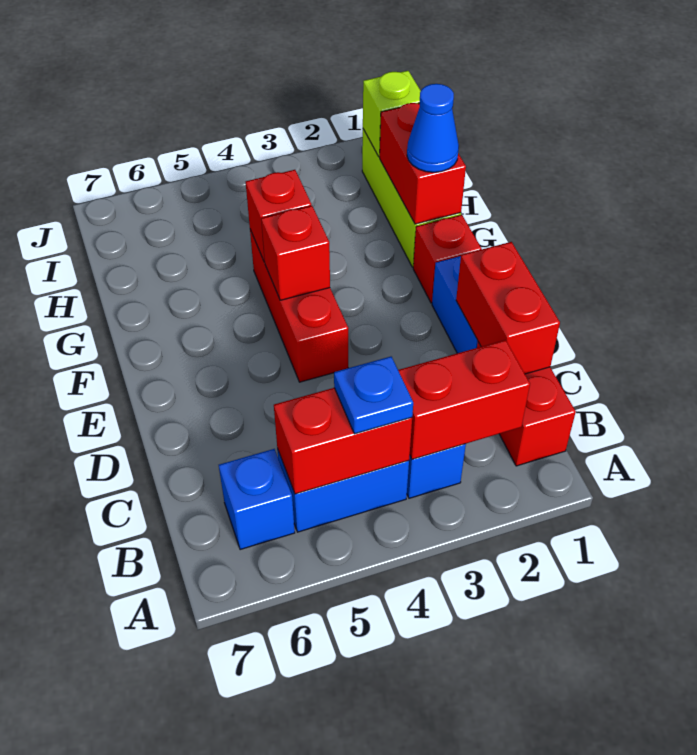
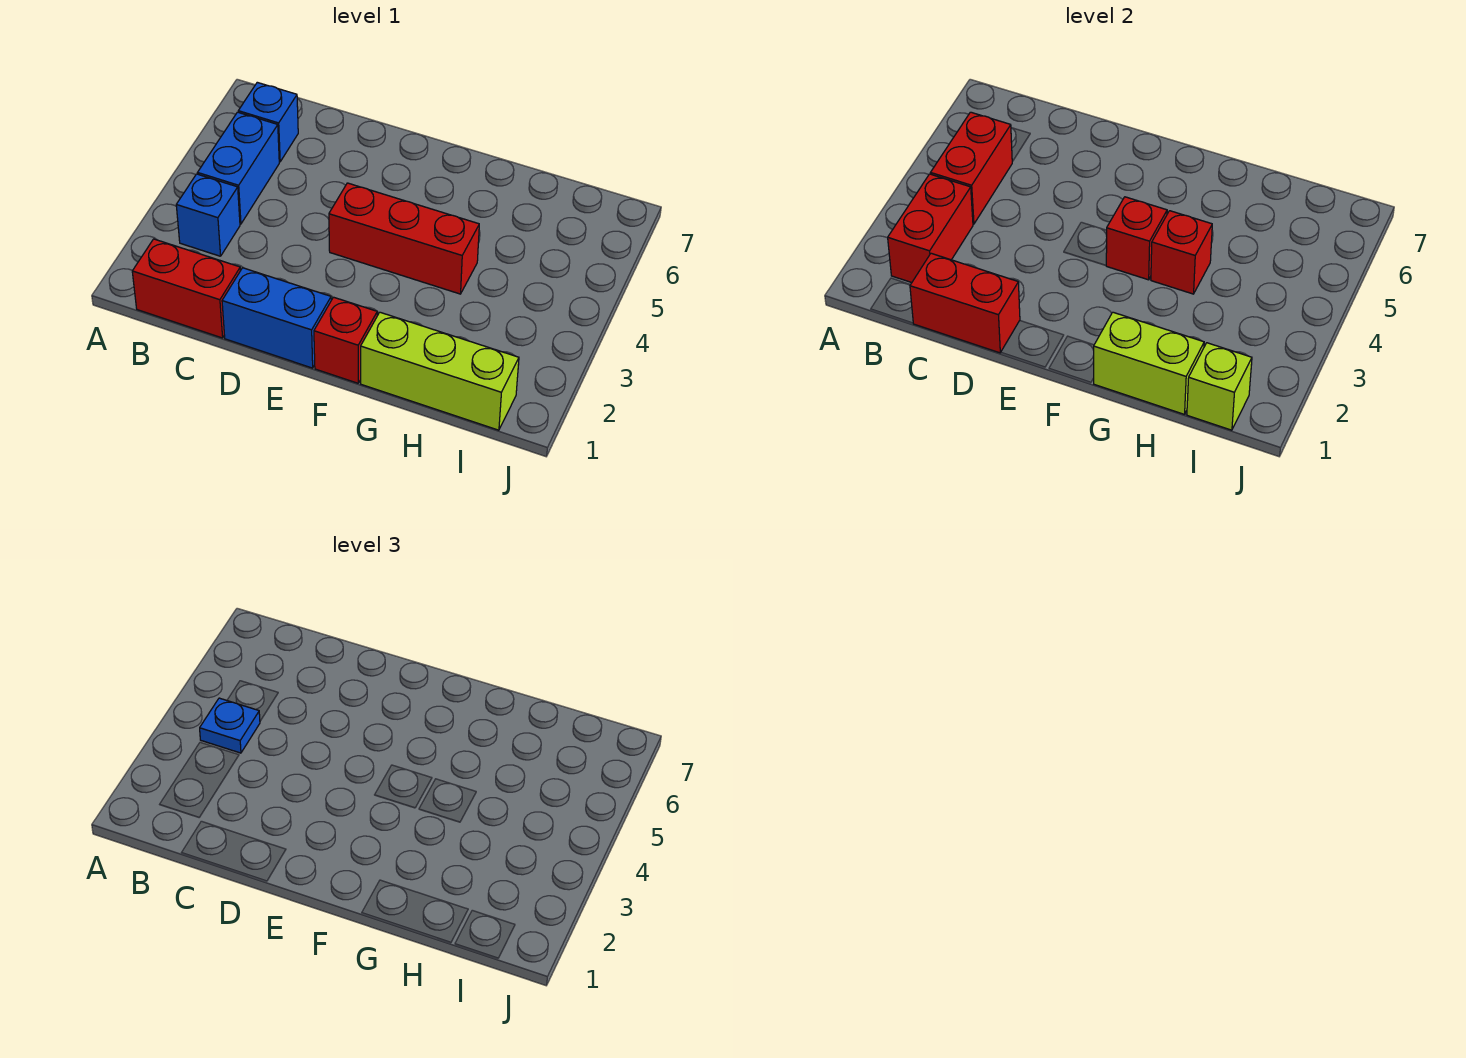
red brick G1:H1 level 2 -> lime brick G1:H1 level 2
blue cone G1 level 3 -> none

